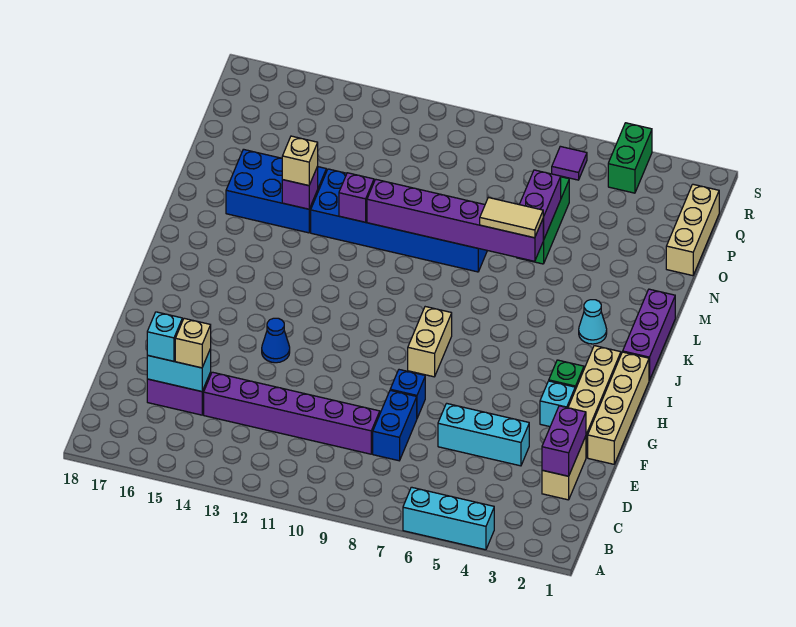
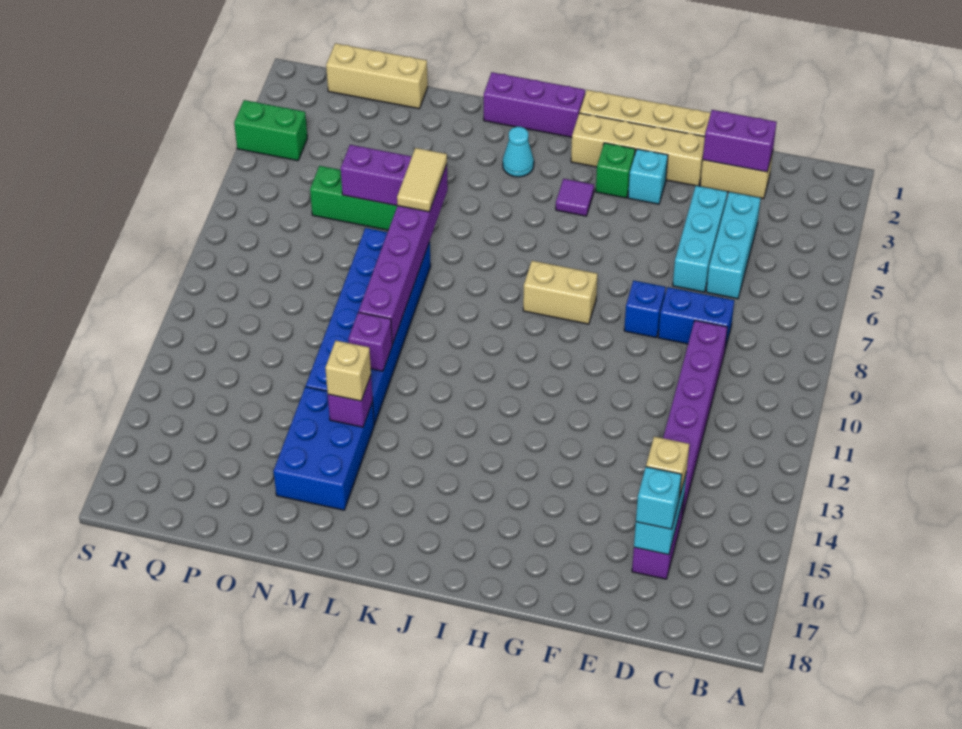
cyan brick A4:A6 level 1 -> cyan brick D4:D6 level 1
blue cone G13 level 1 -> none
purple tile R6 level 1 -> purple tile I4 level 1

